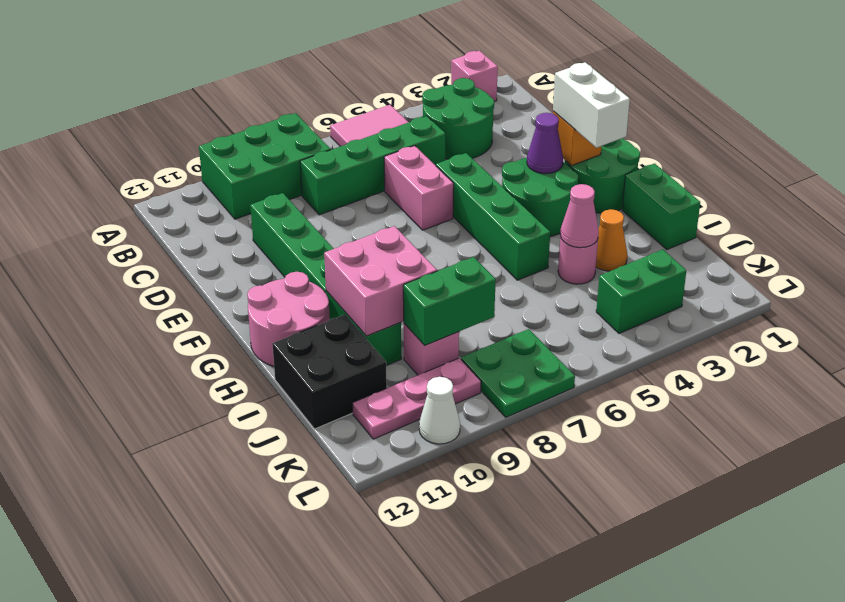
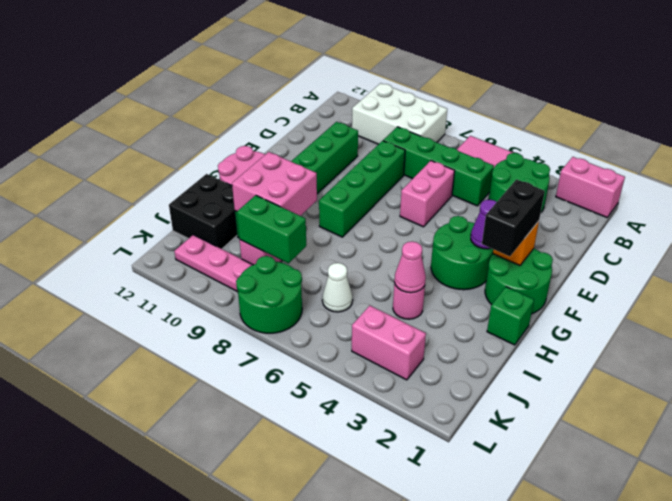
pink brick A2 level 1 -> pink brick A1:A2 level 1
green brick A8:B10 level 1 -> white brick A8:B10 level 1
green brick E5:H5 level 1 -> green brick D8:G8 level 1
white brick F2:G2 level 3 -> black brick F2:G2 level 3
green brick H1:I1 level 1 -> green brick H1 level 1
orange cone I3 level 1 -> none
green brick K3:K4 level 1 -> pink brick K3:K4 level 1
green plate K7:L8 level 1 -> green round brick K7:L8 level 1
white cone L10 level 1 -> white cone J6 level 1

